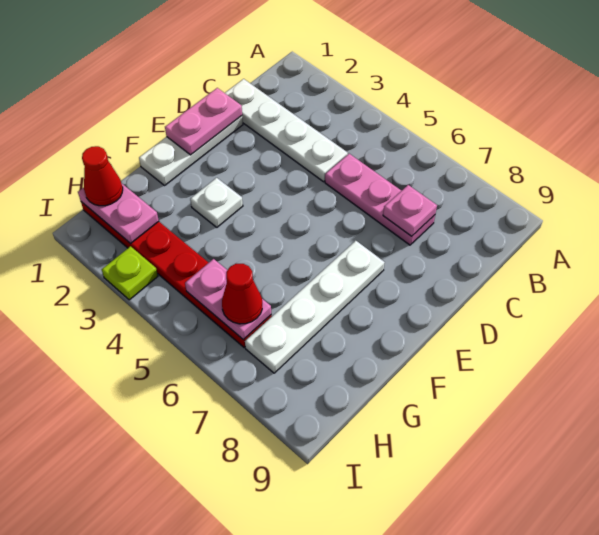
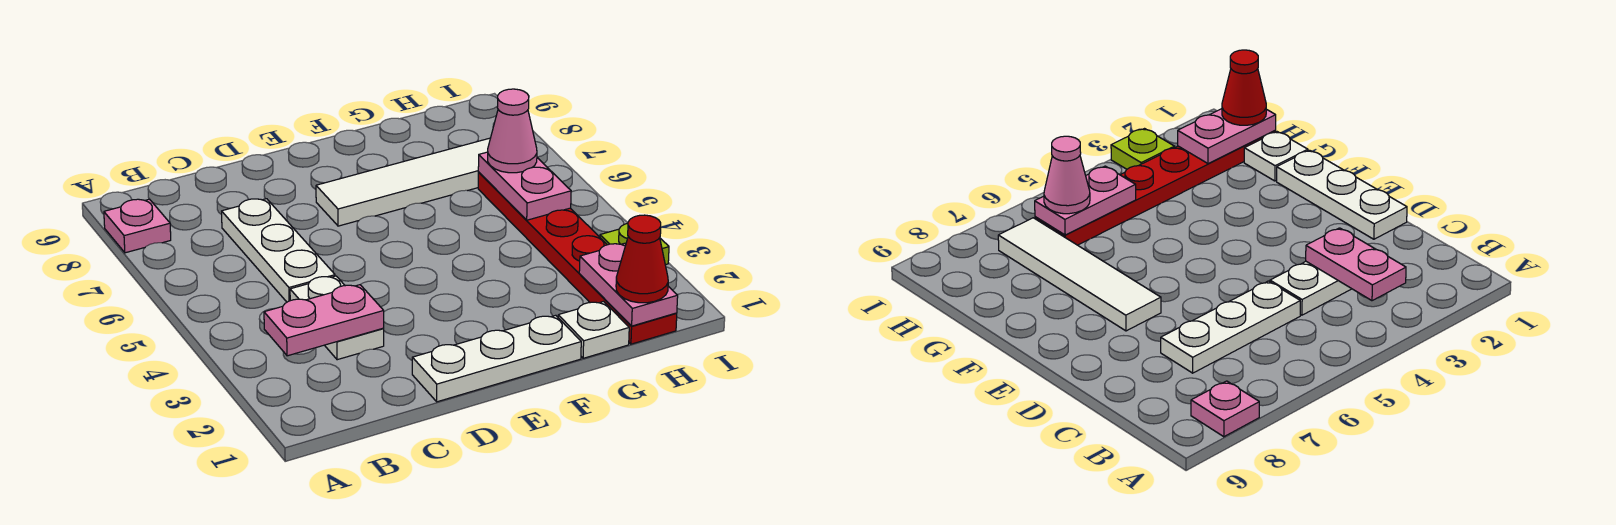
white plate C1:C4 level 1 -> white plate C3:C4 level 1
pink plate C5:C7 level 1 -> white plate C5:C7 level 1
pink plate C7 level 2 -> pink plate A8 level 1
pink plate D1:E1 level 2 -> pink plate B3:C3 level 2
white plate E7:H7 level 1 -> white tile E7:H7 level 1
white plate F3 level 1 -> white plate G1 level 1
red cone H6 level 3 -> pink cone H6 level 3

